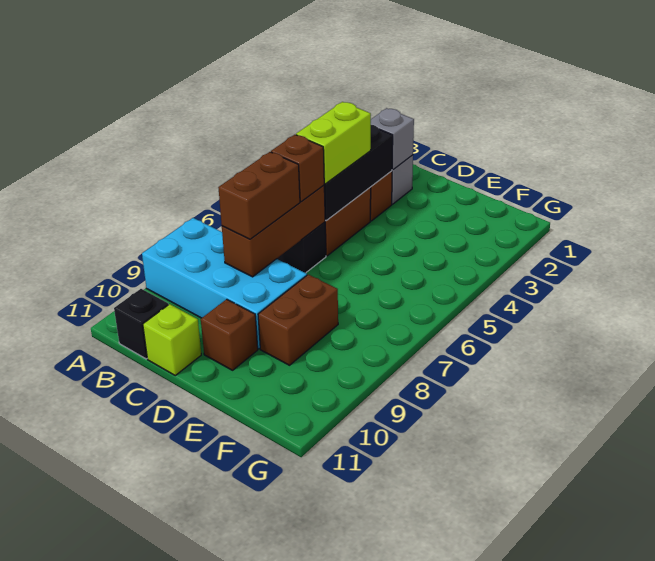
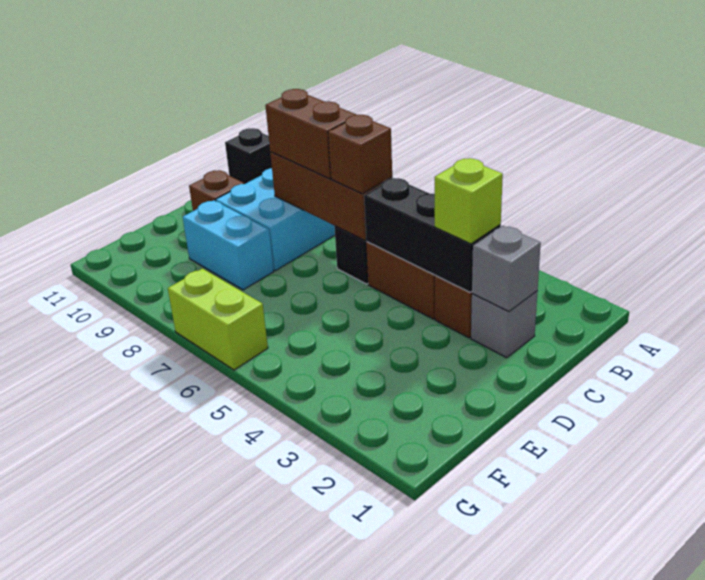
lime brick C4:C5 level 3 -> lime brick G6:G7 level 1
lime brick C11 level 1 -> lime brick C3 level 3
brown brick E8:E9 level 1 -> cyan brick E8:E9 level 1

